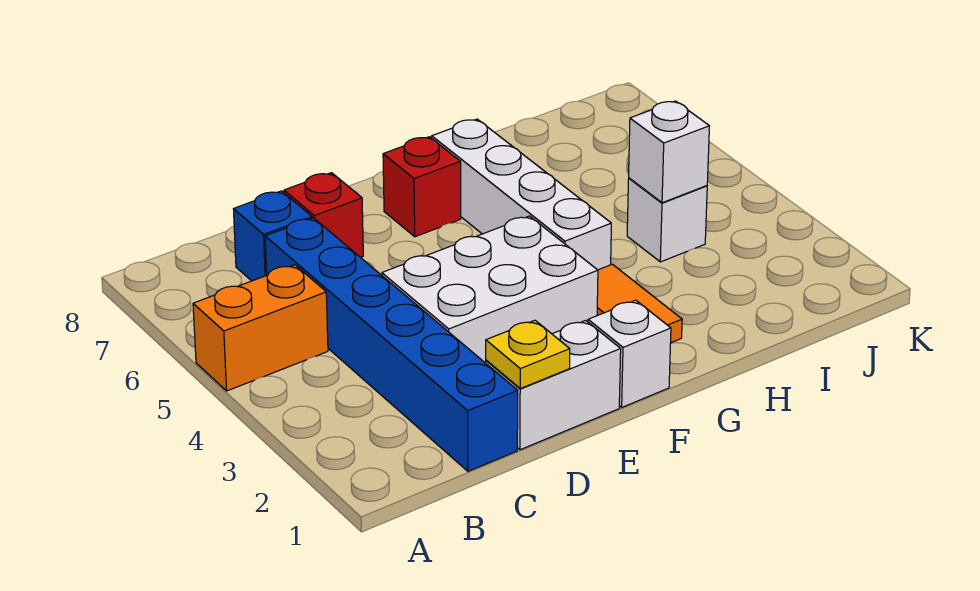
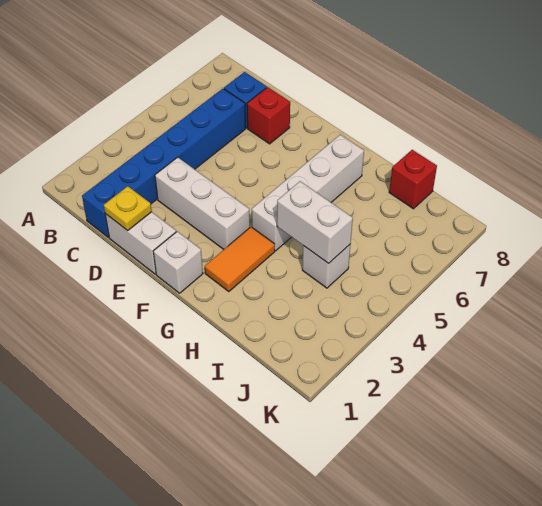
orange brick A5:B5 level 1 -> none
white brick D3:F4 level 1 -> white brick D3:F3 level 1
red brick F7 level 1 -> red brick I8 level 1
white brick I4 level 2 -> white brick H4:I4 level 2

